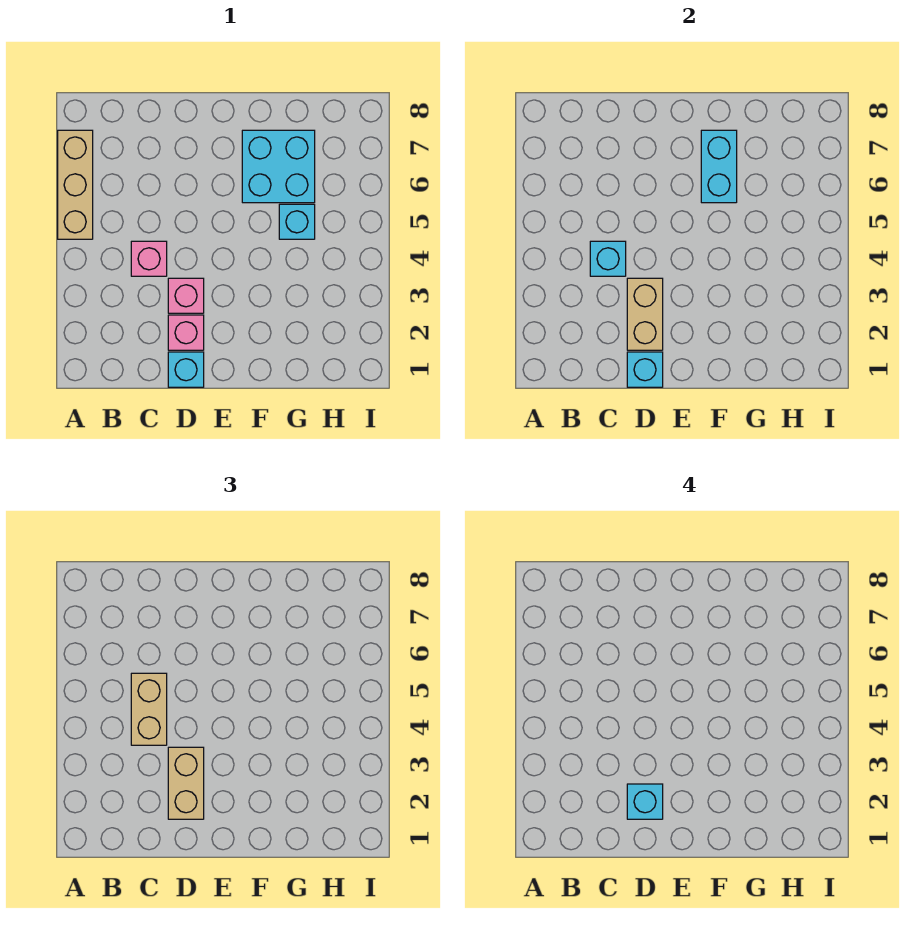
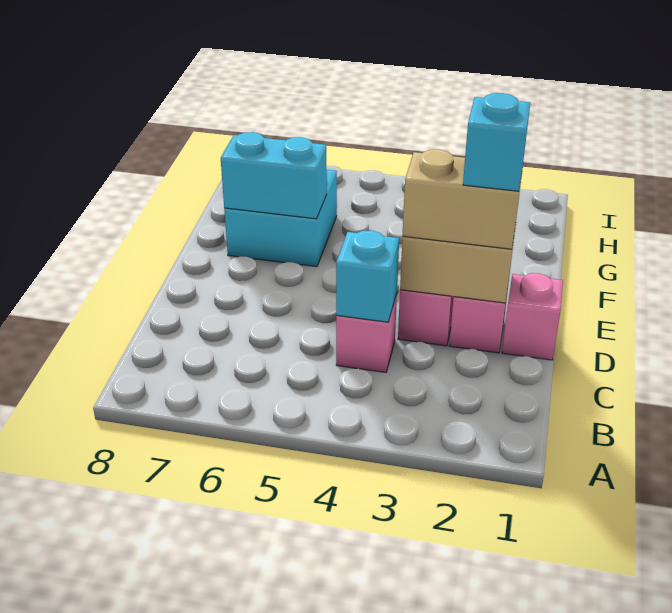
tan brick A5:A7 level 1 -> none
tan brick C4:C5 level 3 -> none
cyan brick D1 level 1 -> pink brick D1 level 1
cyan brick D1 level 2 -> none
cyan brick G5 level 1 -> none

